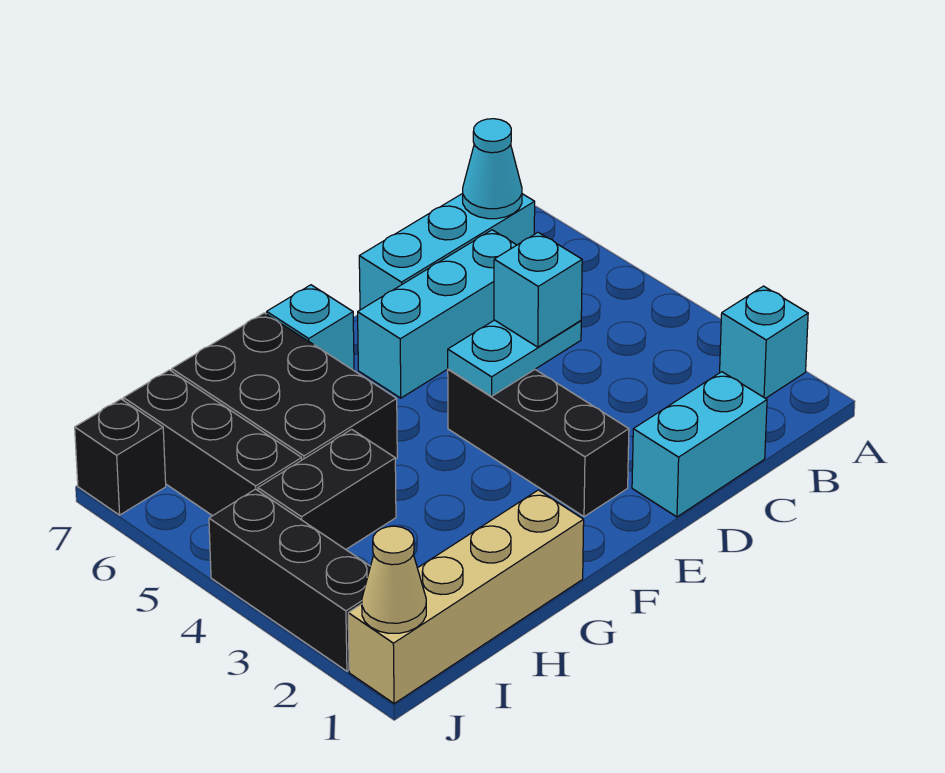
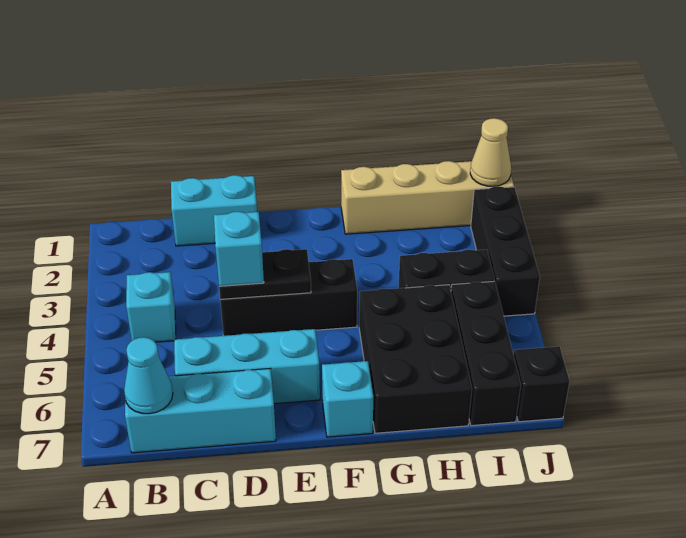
cyan brick A2 level 1 -> cyan brick B4 level 1
cyan plate D4:E4 level 2 -> black plate D4:E4 level 2
black brick E2:E4 level 1 -> black brick D4:F4 level 1

